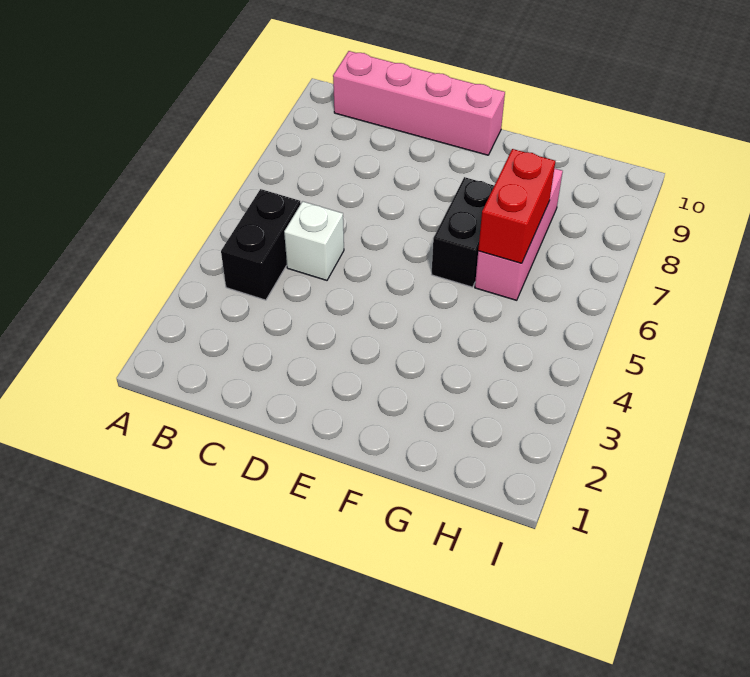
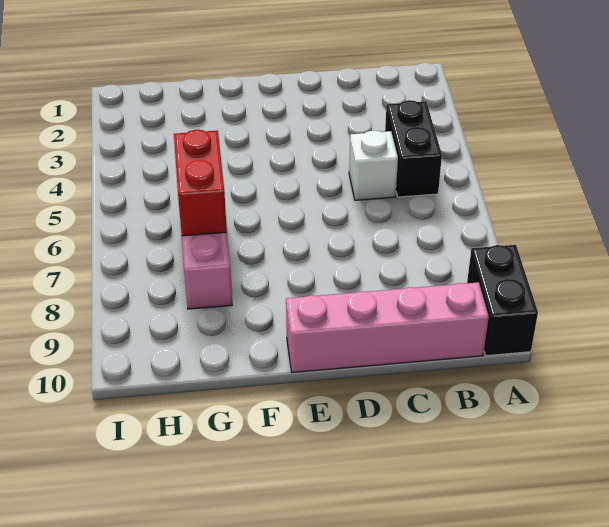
black brick F6:F7 level 1 -> black brick A9:A10 level 1

